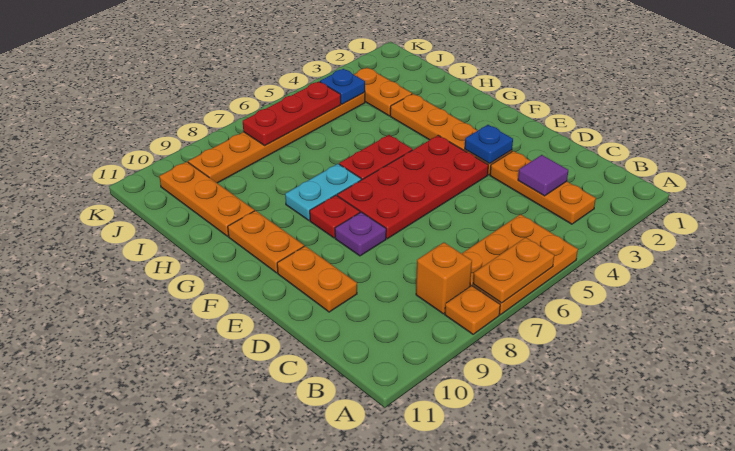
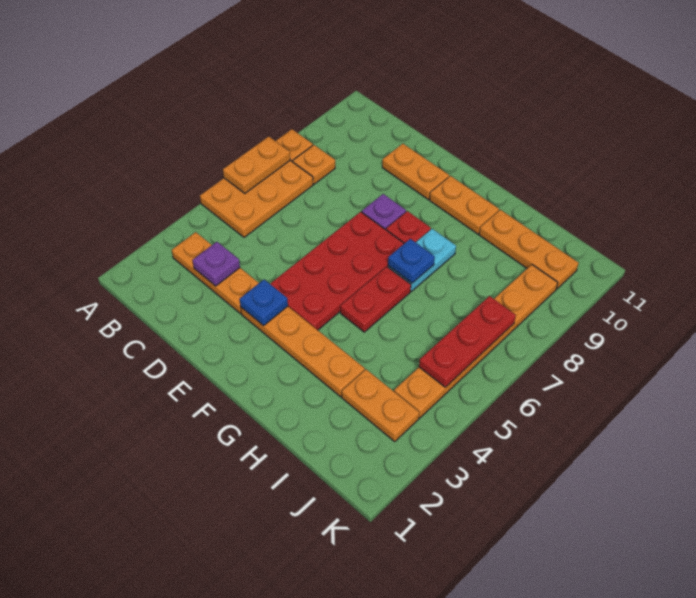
orange brick B8 level 1 -> orange plate B8 level 1
purple tile C3 level 2 -> purple plate C3 level 2
blue plate J4 level 2 -> blue plate G7 level 2

